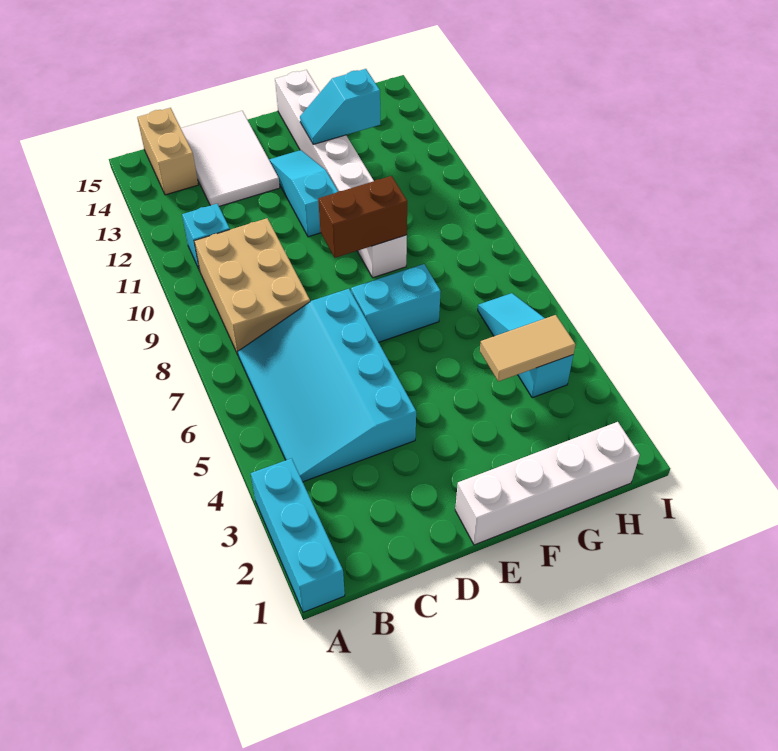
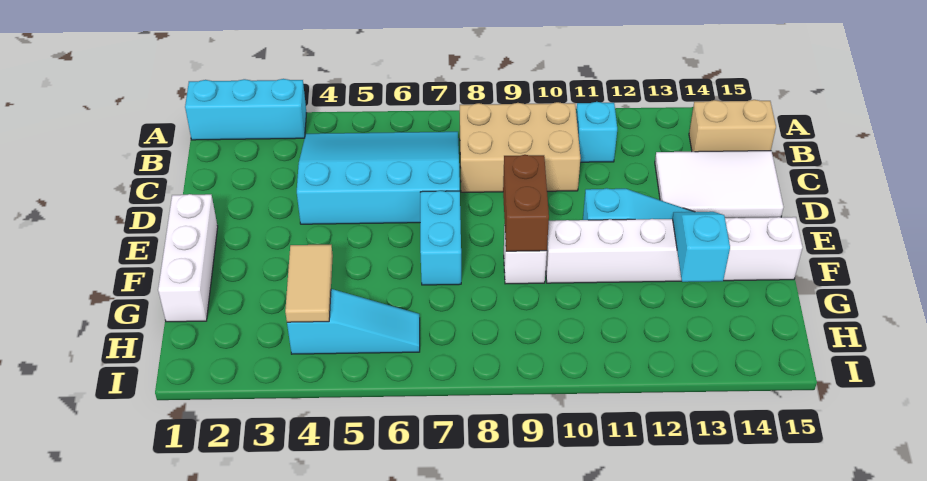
white brick E1:H1 level 1 -> white brick E1:G1 level 1

